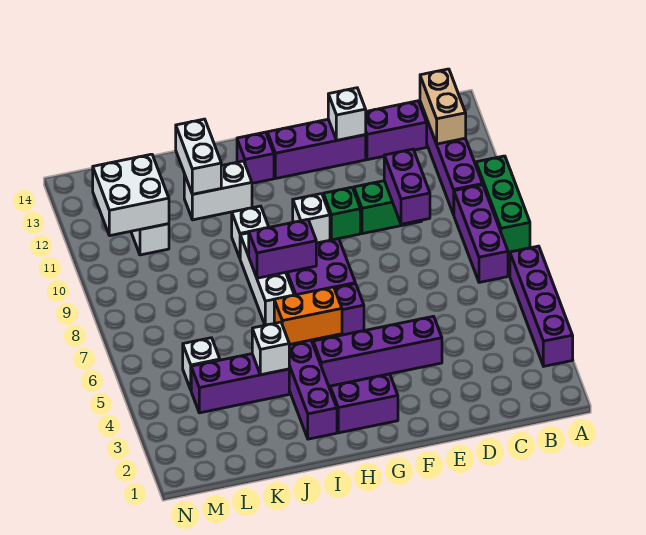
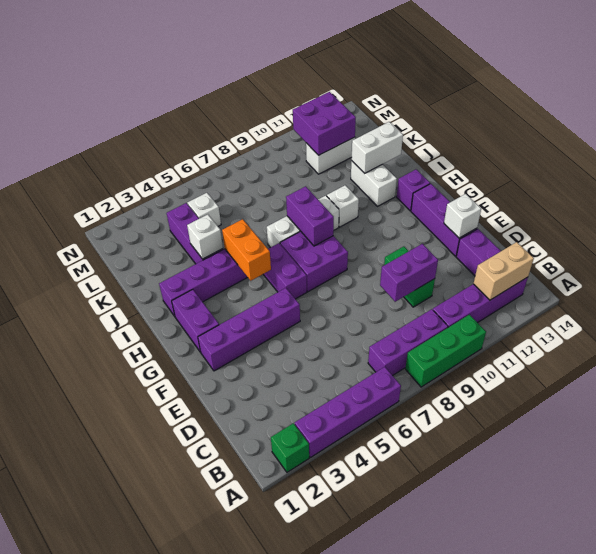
purple brick E4:H4 level 1 -> purple brick F2:F5 level 1
green brick F10 level 1 -> green brick A2 level 1
white brick G10 level 1 -> none
white brick L11:M12 level 2 -> purple brick L11:M12 level 2

